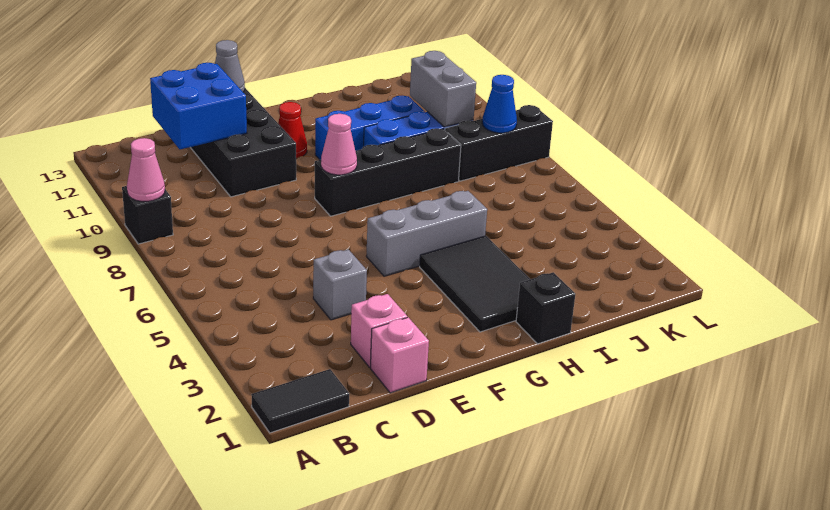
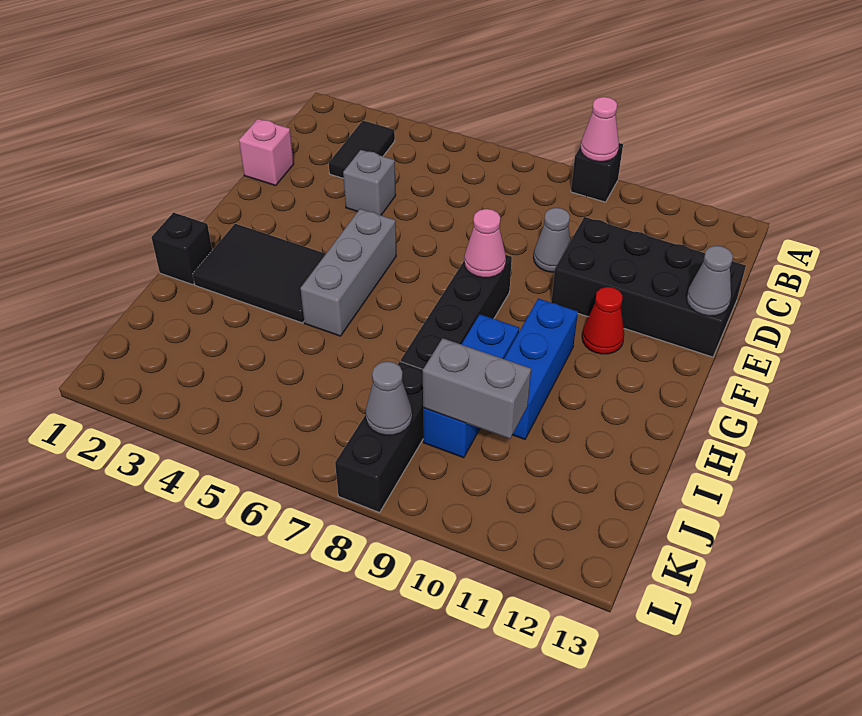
black tile A1:B1 level 1 -> black tile B3:C3 level 1
blue brick C11:D12 level 2 -> none
pink brick D2 level 1 -> none
none -> grey cone D9 level 1
blue cone K8 level 2 -> grey cone K8 level 2

